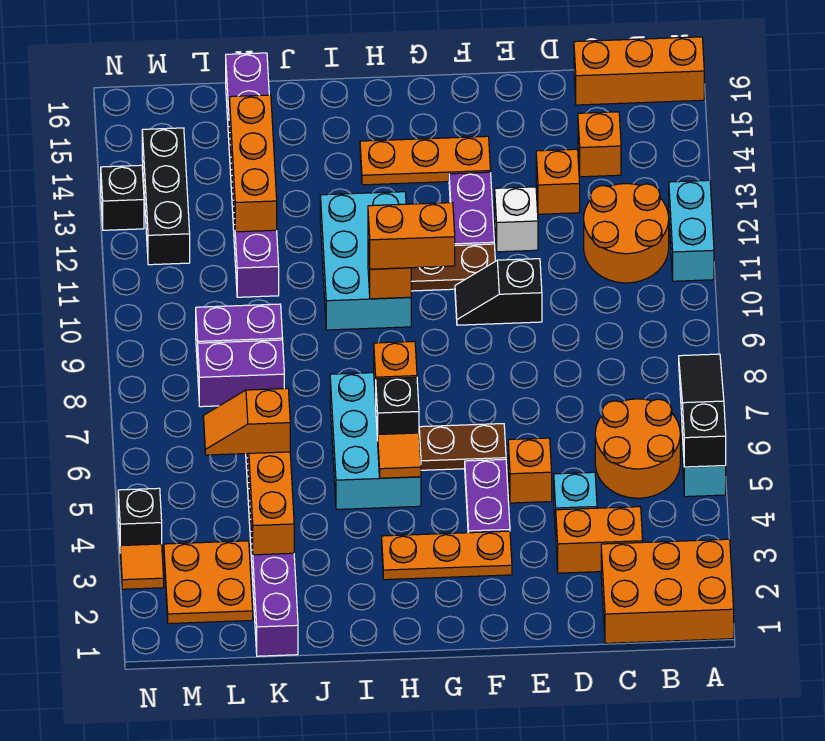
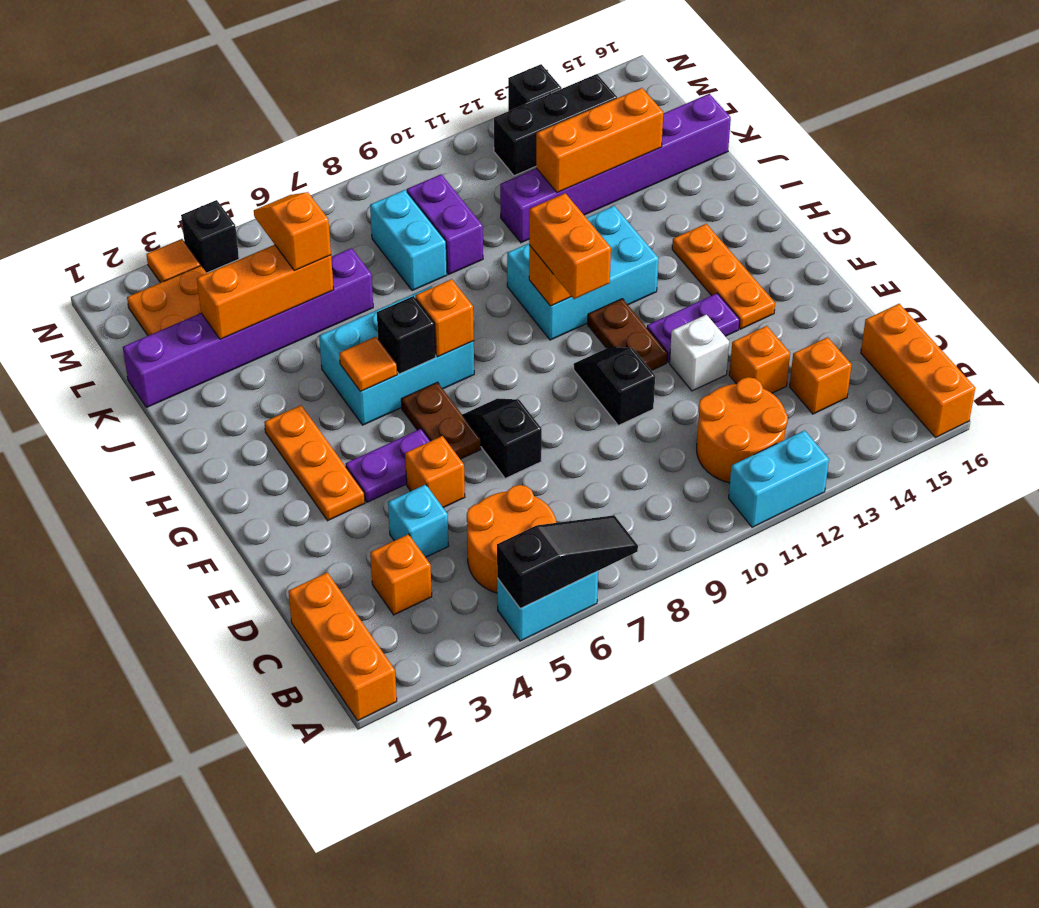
orange brick A1:C2 level 1 -> orange brick A1:C1 level 1
orange brick C3:D3 level 1 -> orange brick C3 level 1
none -> black slope E7:F7 level 1 top E
purple brick K8:L8 level 1 -> cyan brick K8:L8 level 1

